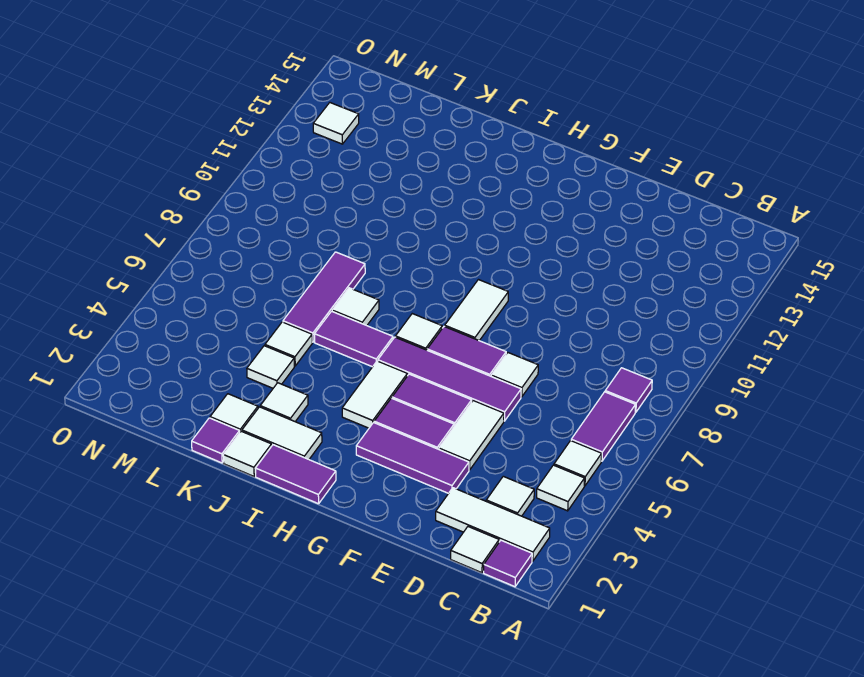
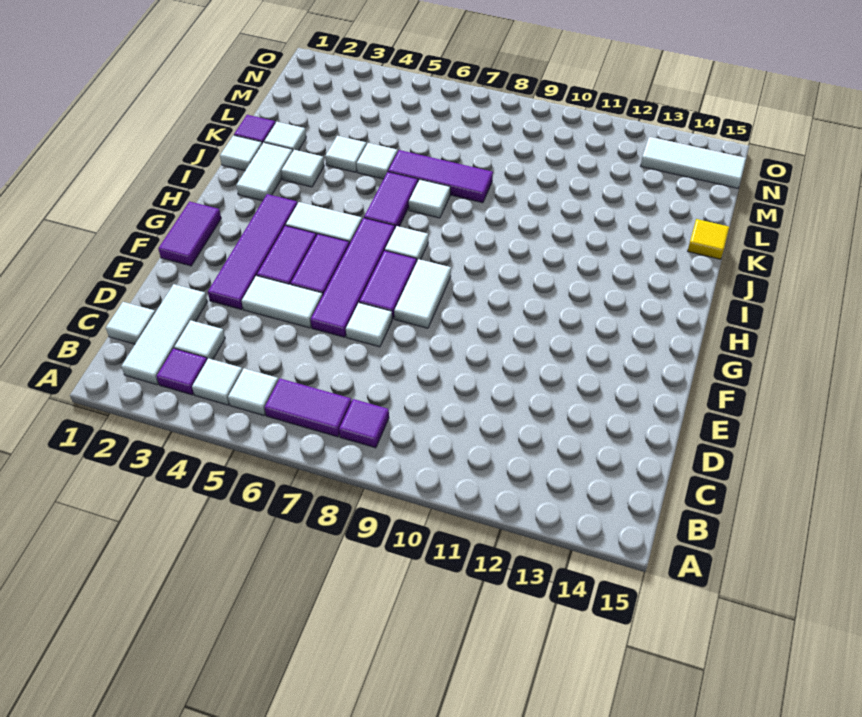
purple tile B1 level 1 -> purple tile B3 level 1
purple tile E3:G3 level 1 -> purple tile E3:H3 level 1
white tile G8:G9 level 1 -> white tile F8:G8 level 1
purple tile H1:I1 level 1 -> purple tile F1:G1 level 1
none -> yellow tile K15 level 1
white tile N13 level 1 -> white tile N13:N15 level 1

